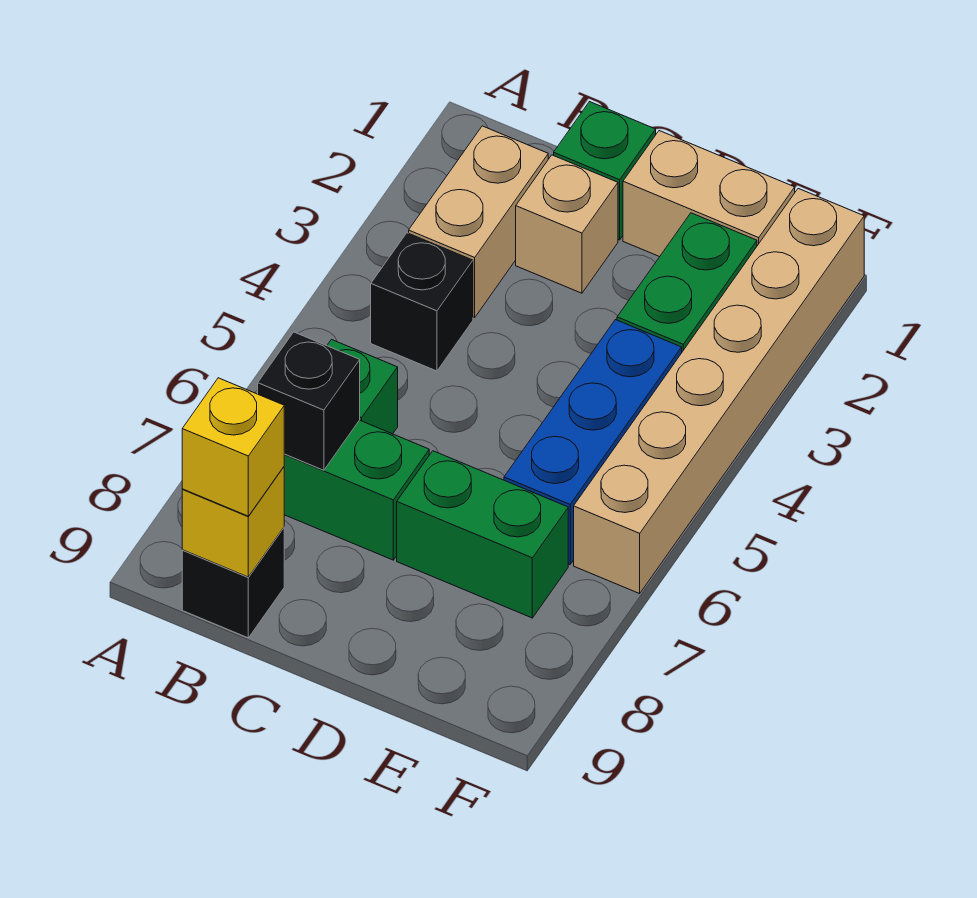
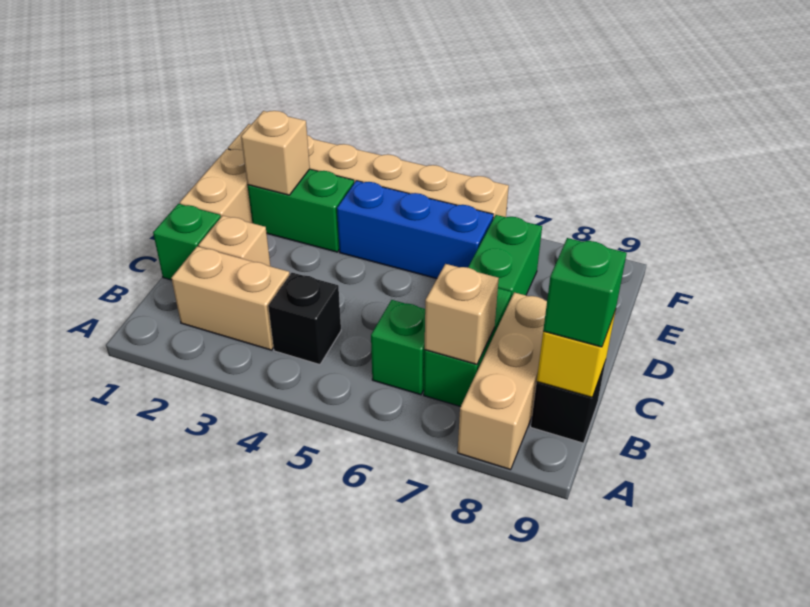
none -> tan brick A8:C8 level 1
black brick B7 level 2 -> tan brick B7 level 2
yellow brick B9 level 3 -> green brick B9 level 3
none -> tan brick E2 level 2

